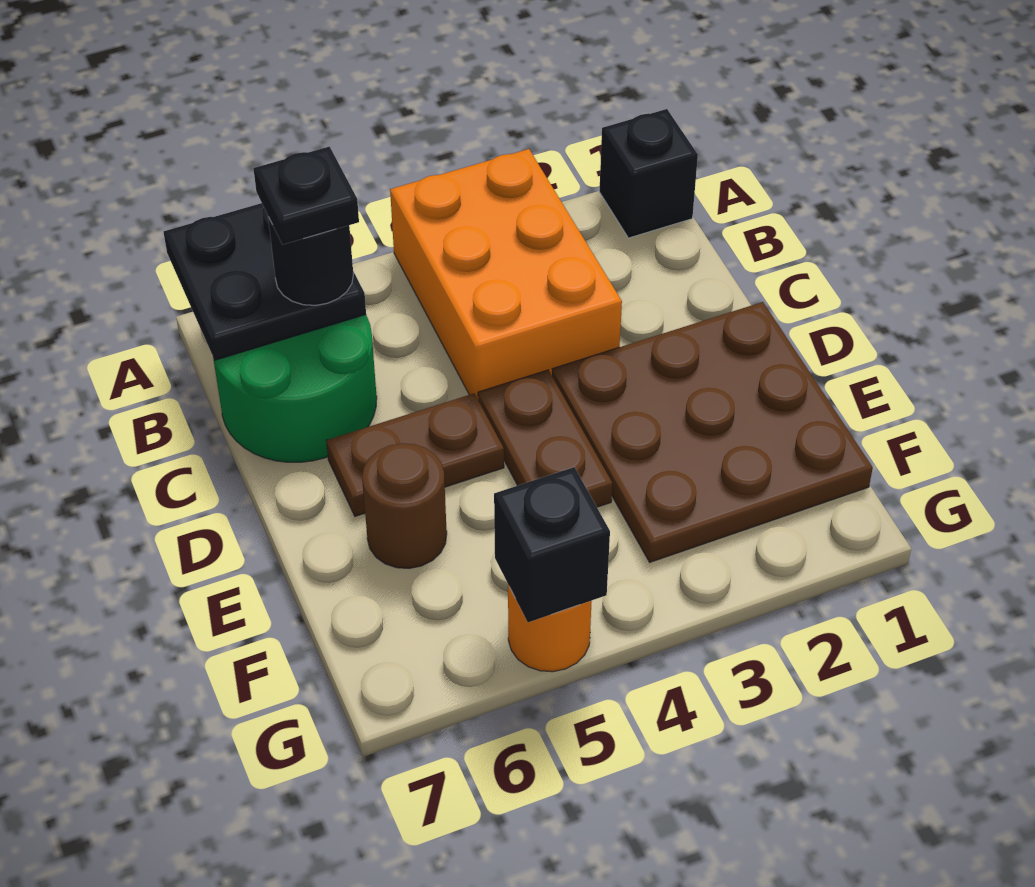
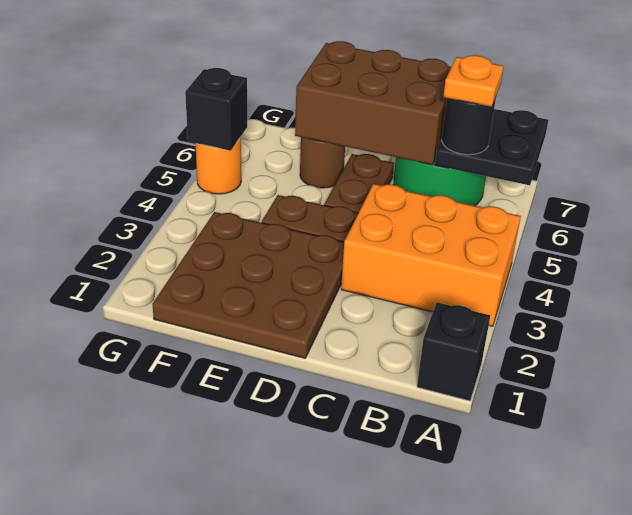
black plate B6 level 4 -> orange plate B6 level 4
none -> brown brick C6:E7 level 2

